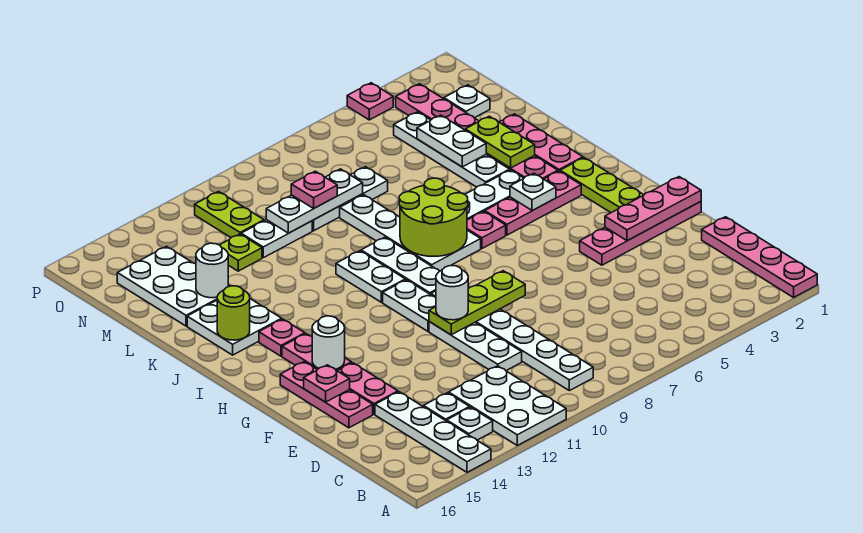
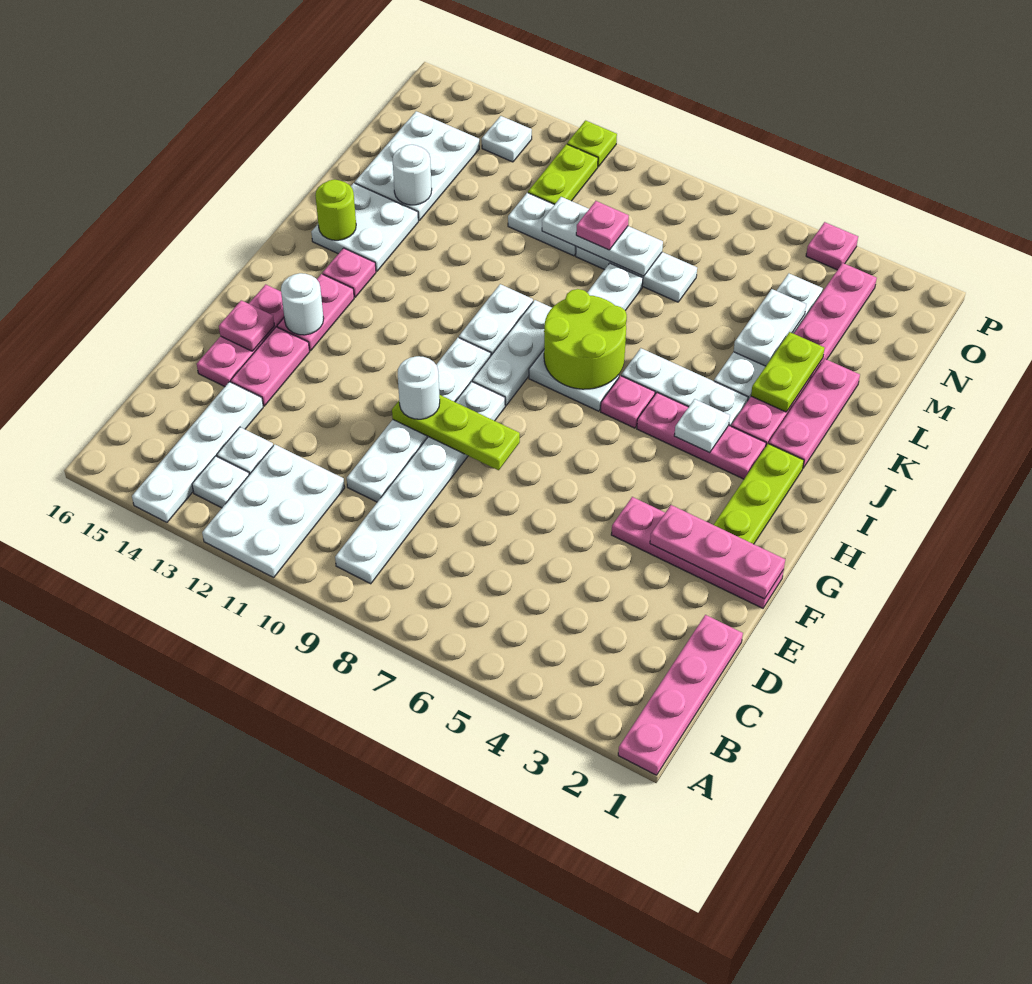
lime plate M12 level 1 -> lime plate P11 level 1
white plate N2 level 1 -> white plate O13 level 1

